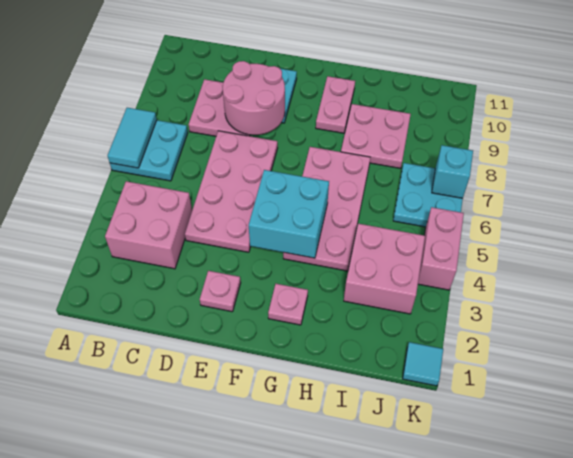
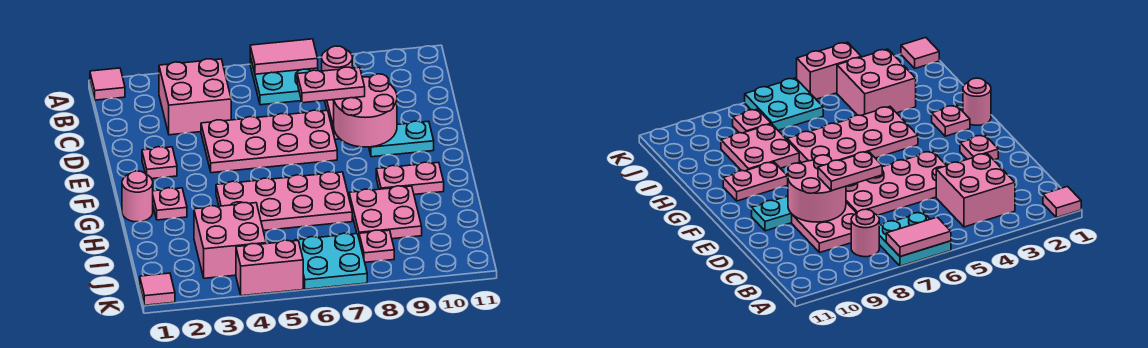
none -> pink tile A1 level 1
cyan tile A6:A7 level 2 -> pink tile A6:A7 level 2
none -> pink round brick B8 level 1
none -> pink plate D7:D8 level 3
cyan brick F4:G5 level 2 -> none
none -> pink round brick G1 level 1
none -> pink plate J8 level 1
cyan tile K1 level 1 -> pink tile K1 level 1
cyan brick K7 level 2 -> none

